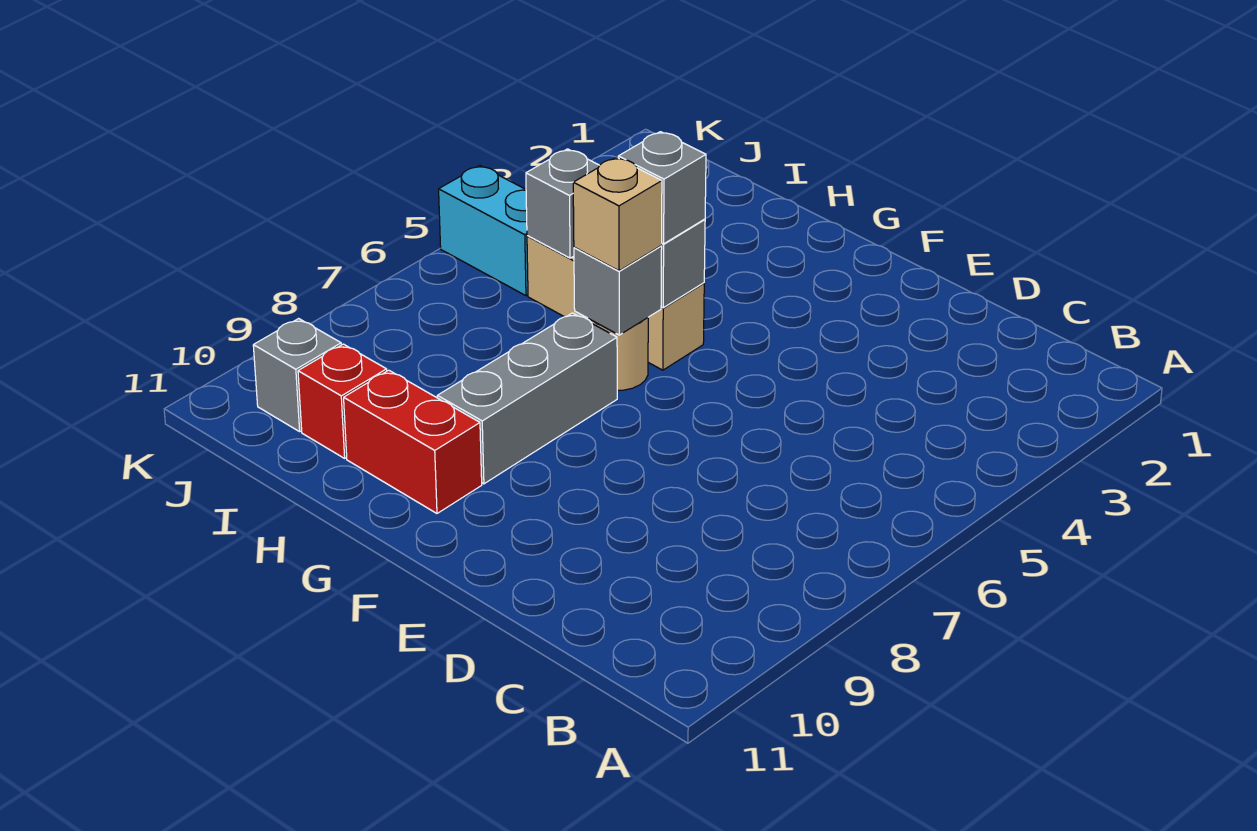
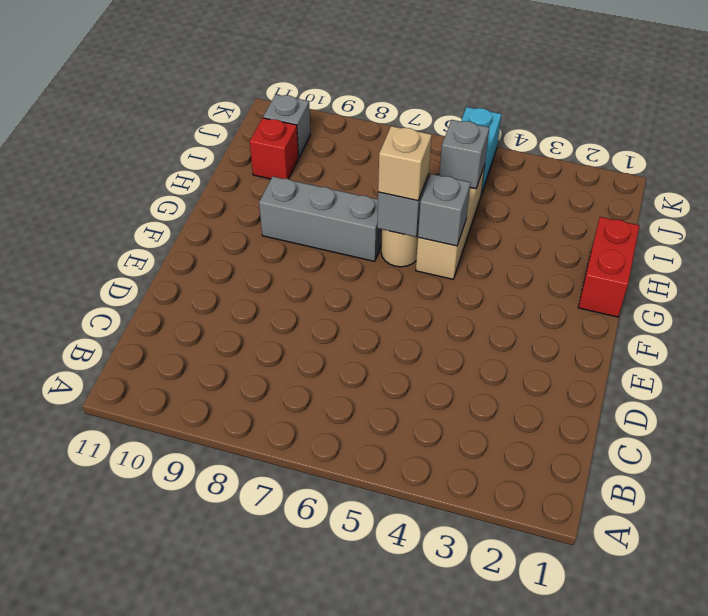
grey brick G5 level 3 -> none
red brick G10:H10 level 1 -> red brick G1:H1 level 1

